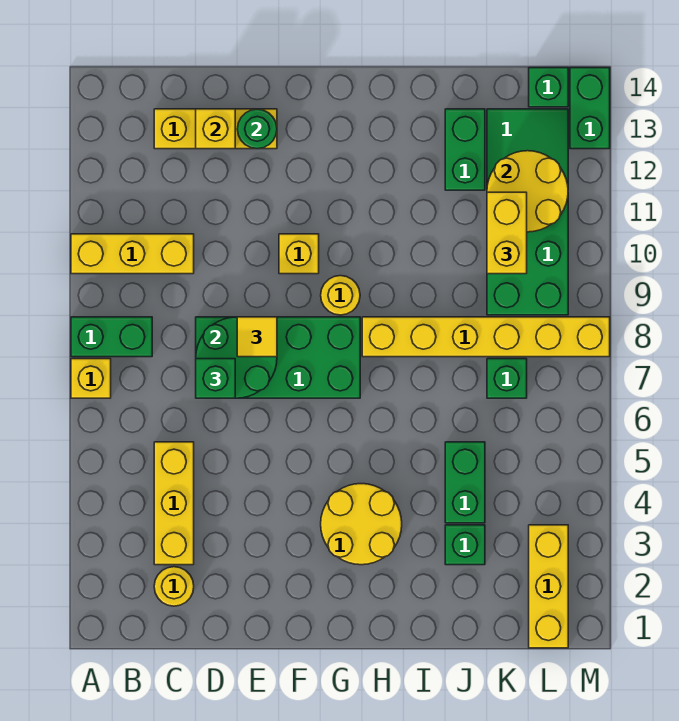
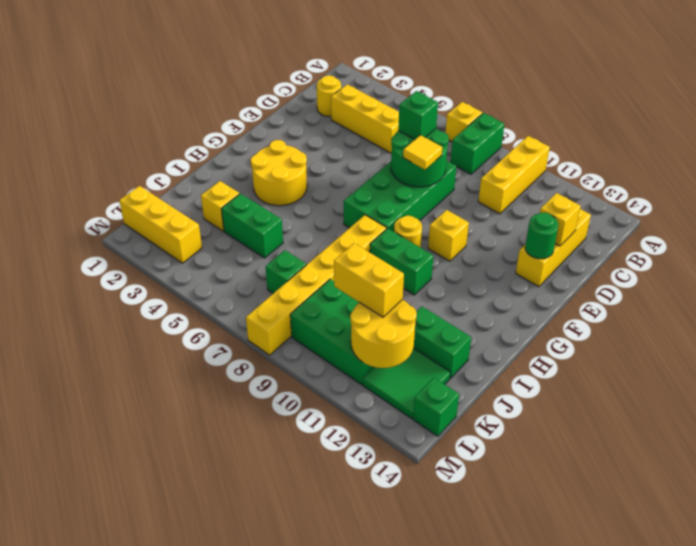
green brick J3 level 1 -> yellow brick J3 level 1
green brick M13:M14 level 1 -> green brick H9:H10 level 1

